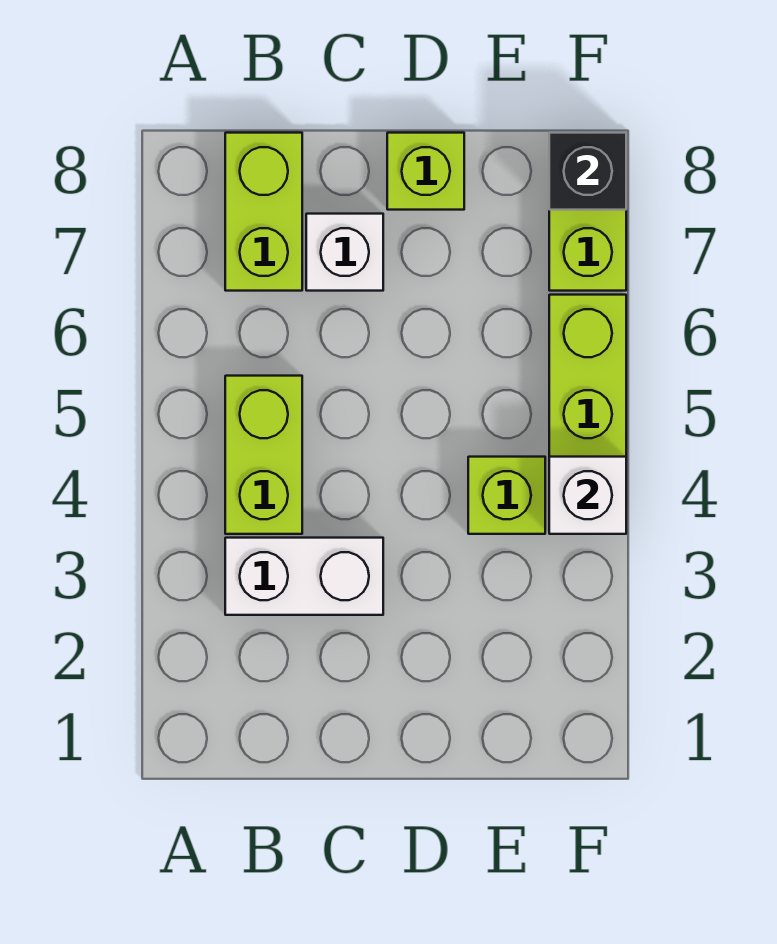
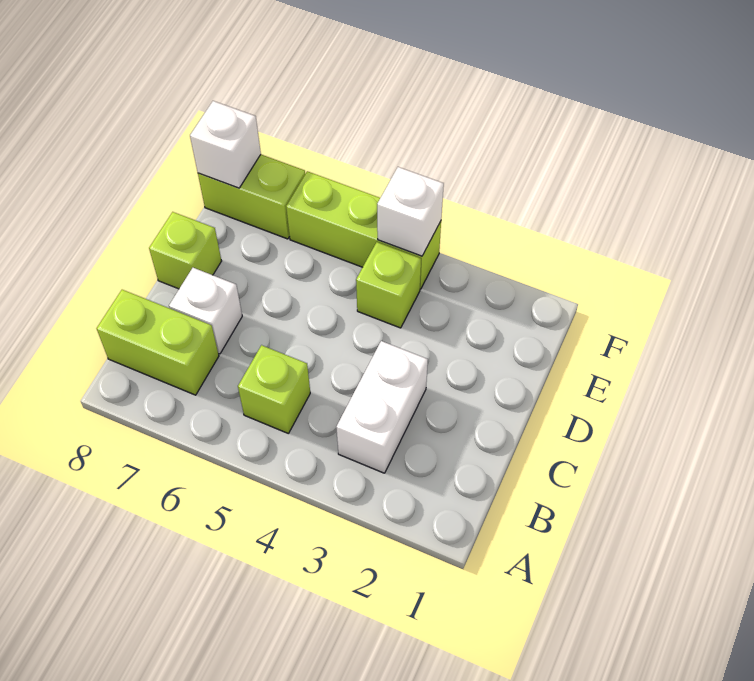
lime brick B4:B5 level 1 -> lime brick B5 level 1
black brick F8 level 2 -> white brick F8 level 2

